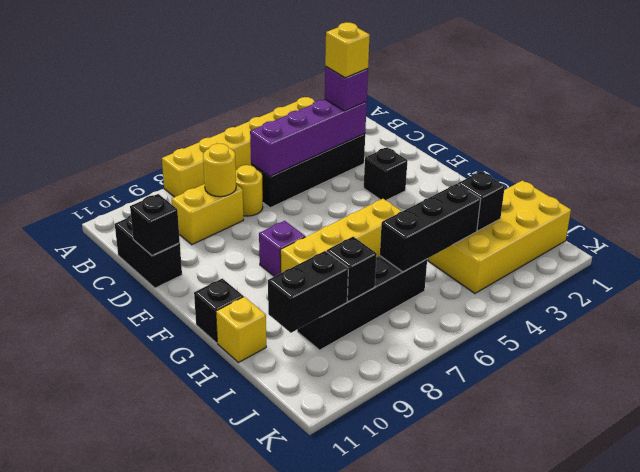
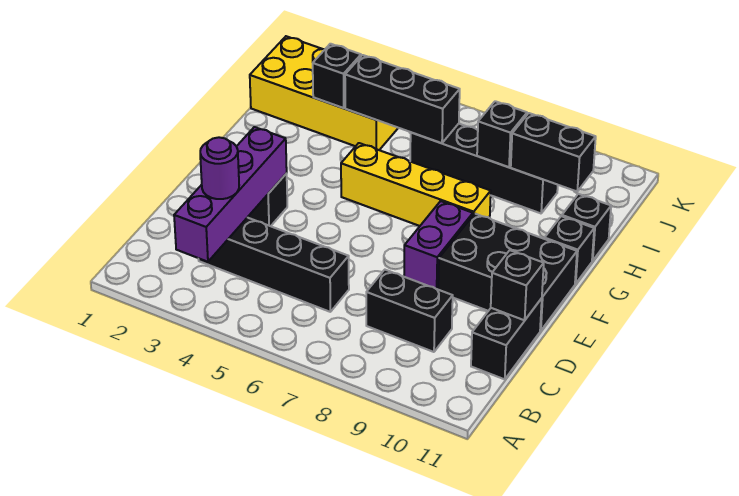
yellow brick A3:A8 level 1 -> none
purple brick C3:C6 level 2 -> purple brick B3:E3 level 2
purple brick C3 level 3 -> purple round brick C3 level 3
yellow brick C3 level 4 -> none
yellow round brick C7 level 1 -> none
yellow brick C8:C9 level 1 -> black brick C8:C9 level 1
yellow round brick C8 level 2 -> none
none -> black brick E9:F11 level 1
purple brick F8 level 1 -> purple brick E8:F8 level 1
yellow brick H11 level 1 -> black brick H11 level 1

